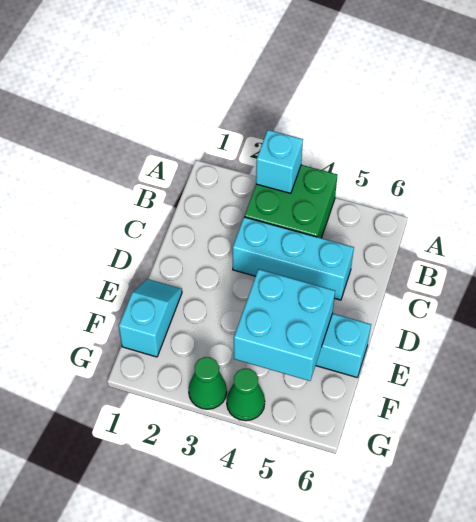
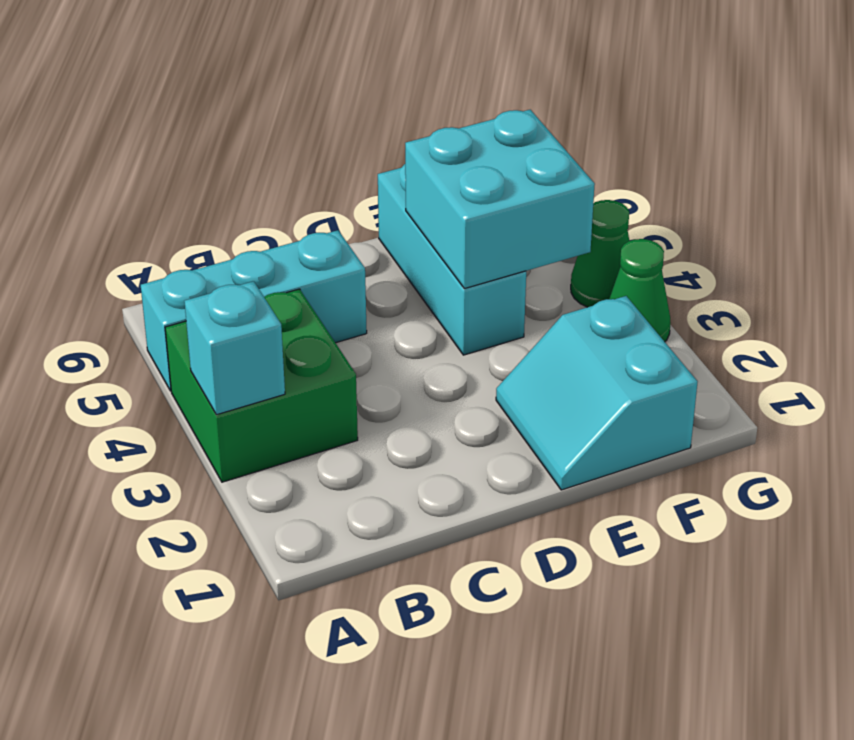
cyan brick C3:C5 level 1 -> cyan brick A5:C5 level 1
cyan slope E1:F1 level 1 top F -> cyan slope E1:F2 level 1 top F

